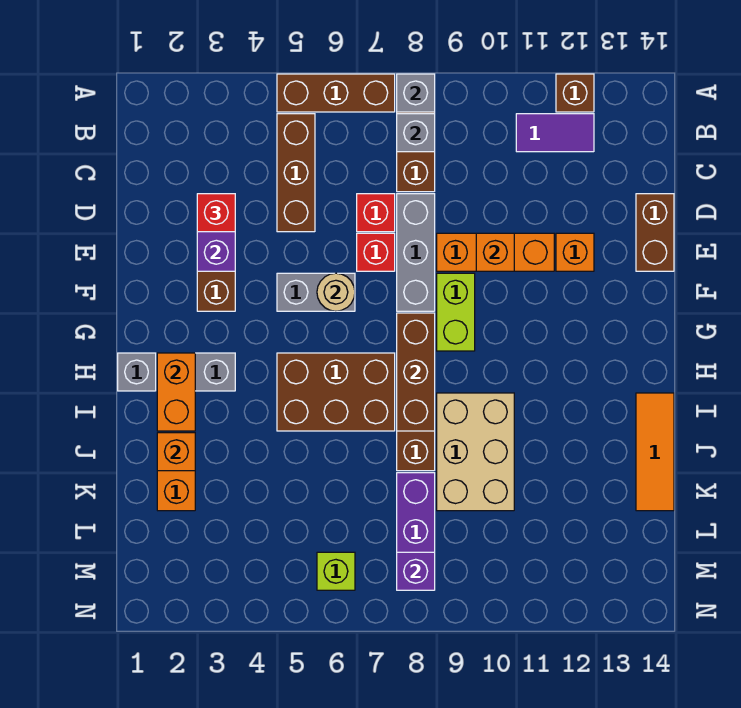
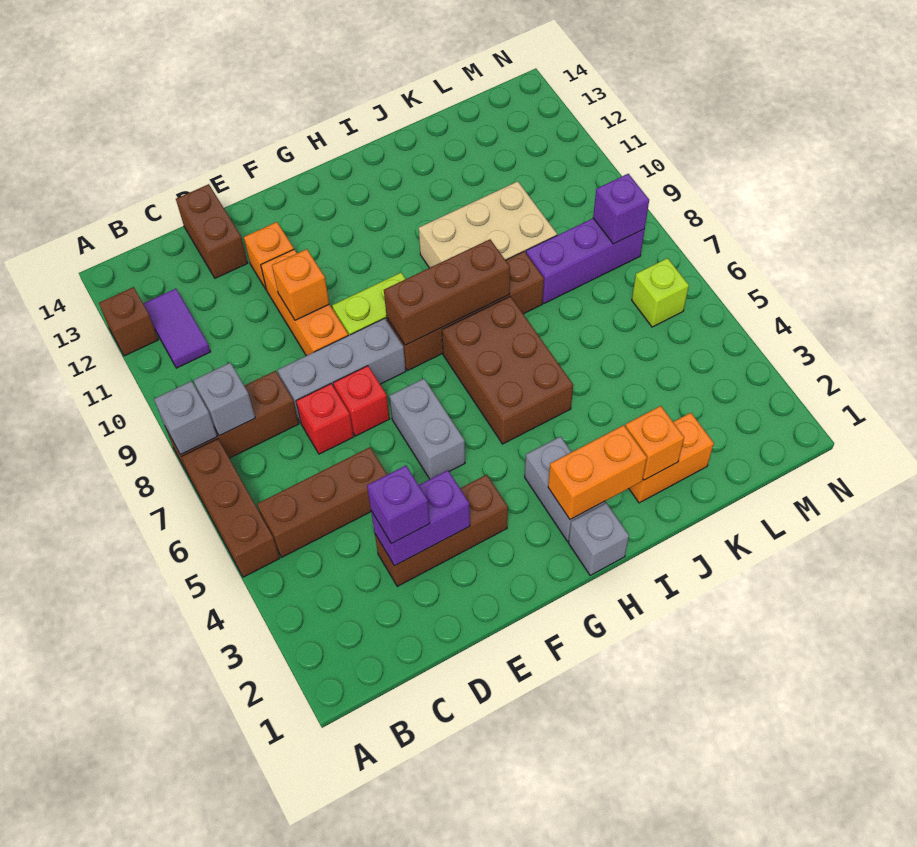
red brick D3 level 3 -> purple brick D3 level 3
brown brick D14:E14 level 1 -> brown brick D13:D14 level 1
tan round brick F6 level 2 -> none
orange tile I14:K14 level 1 -> none

